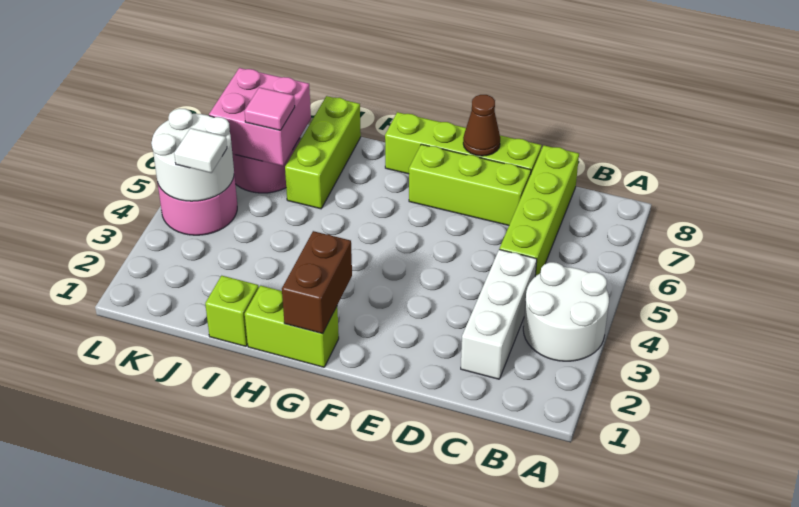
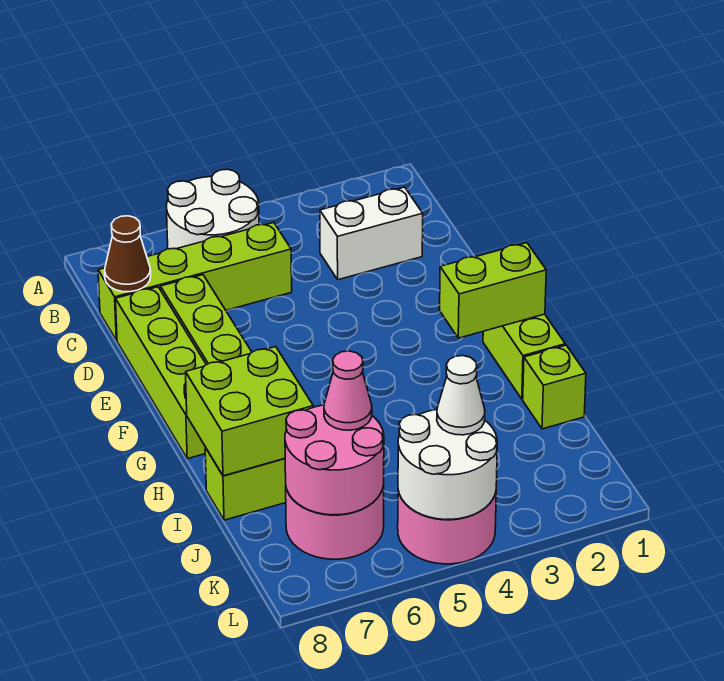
white round brick A3:B4 level 1 -> white round brick A5:B6 level 1
white brick C2:C4 level 1 -> white brick C2:C3 level 1
brown cone E8 level 2 -> brown cone C8 level 2
brown brick G1:G2 level 2 -> lime brick G1:G2 level 2
none -> lime brick H7:I8 level 2
pink brick J6:K7 level 2 -> pink round brick J6:K7 level 2
pink tile J6 level 3 -> pink cone J6 level 3
white tile K4 level 3 -> white cone K4 level 3

